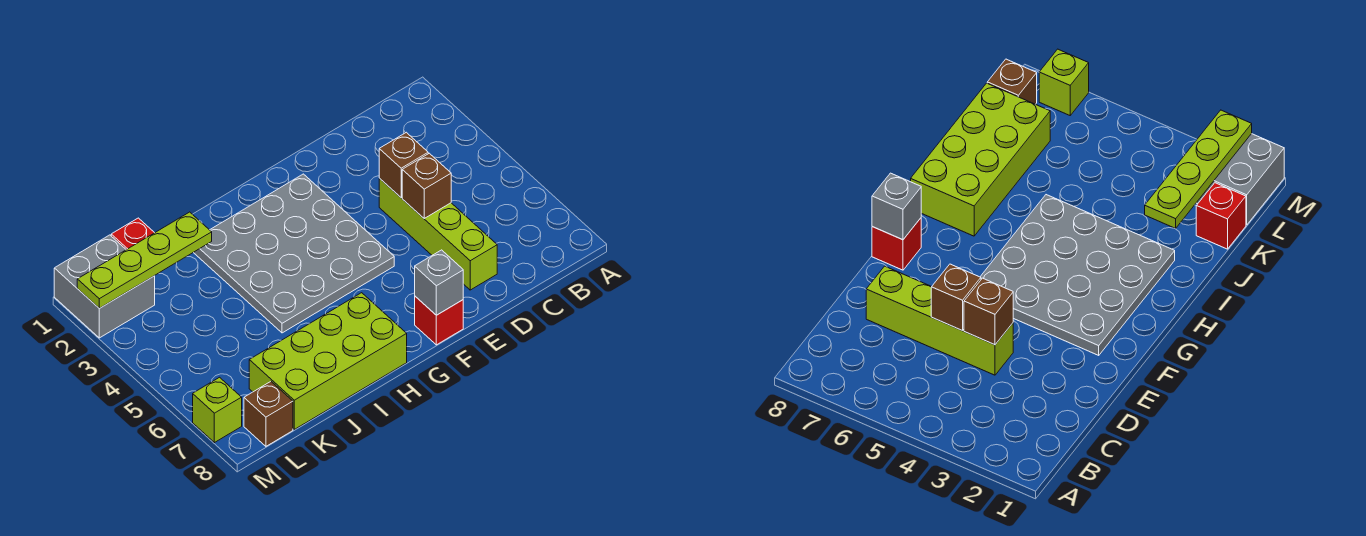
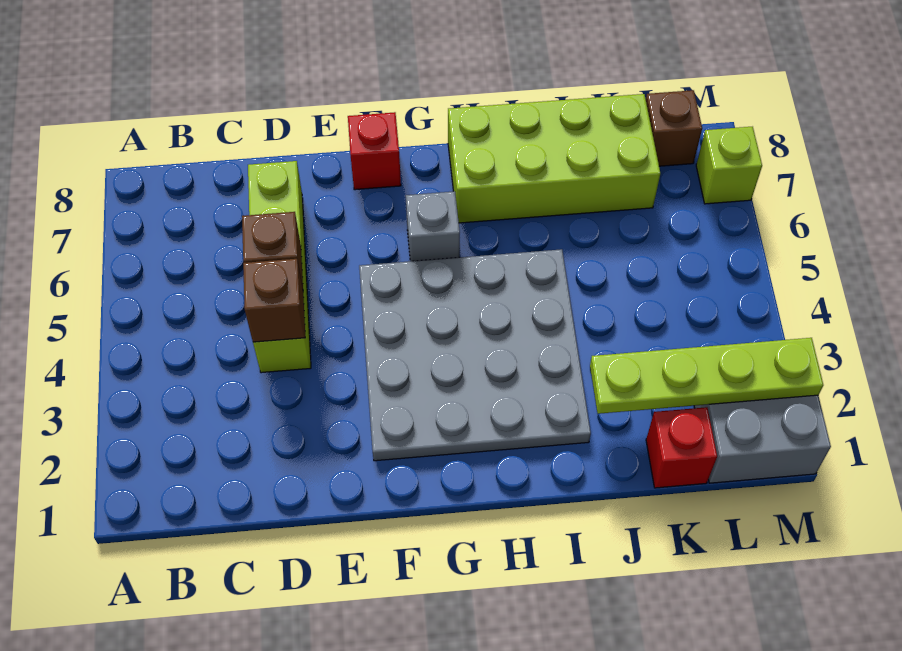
grey brick F8 level 2 -> grey brick G6 level 1

